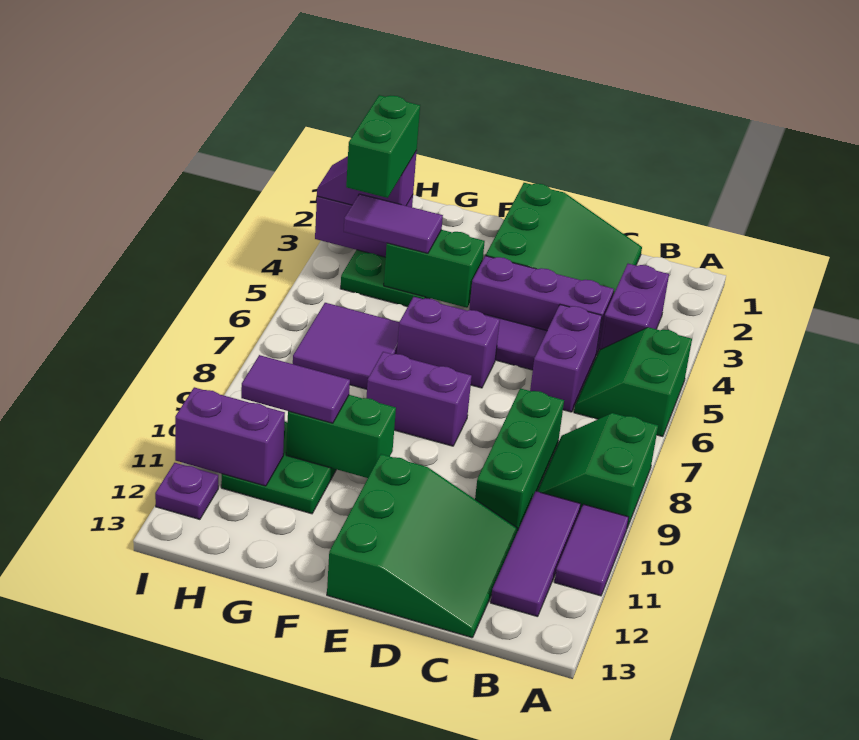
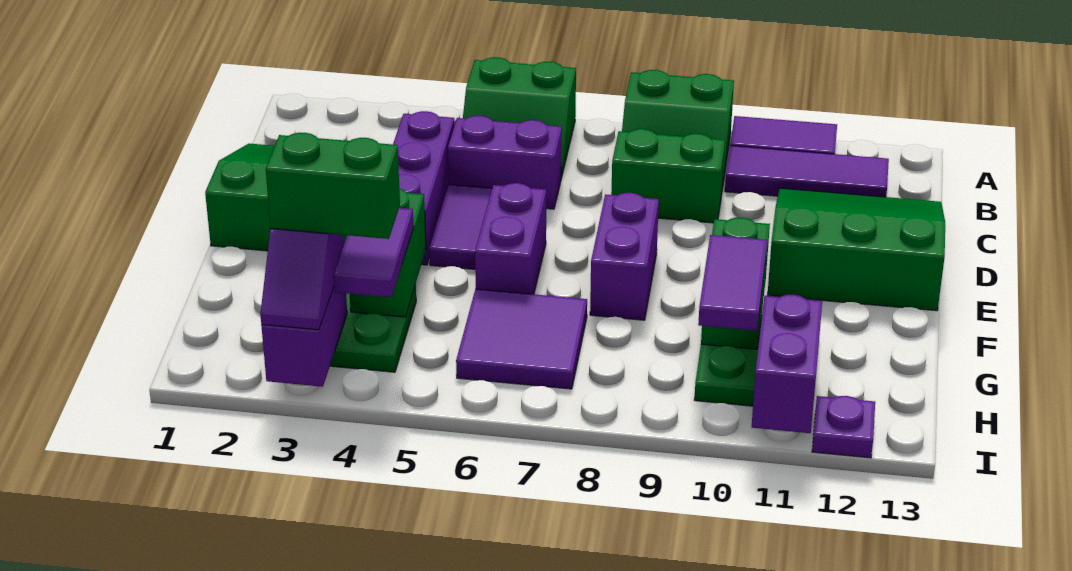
purple brick B3:B4 level 1 -> none
green brick C8:C10 level 1 -> green brick C8:C9 level 1

